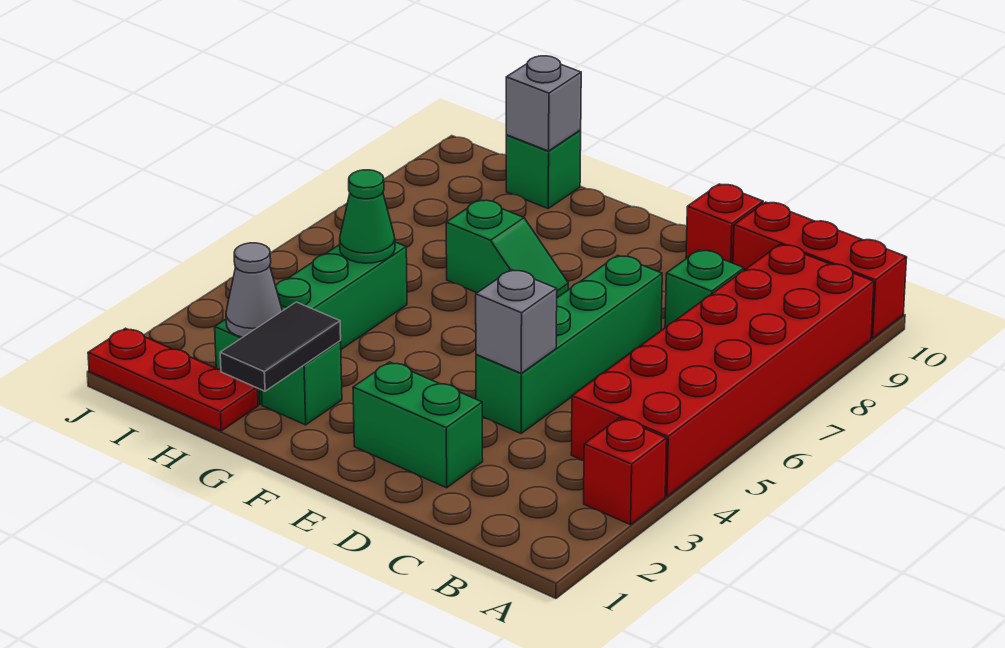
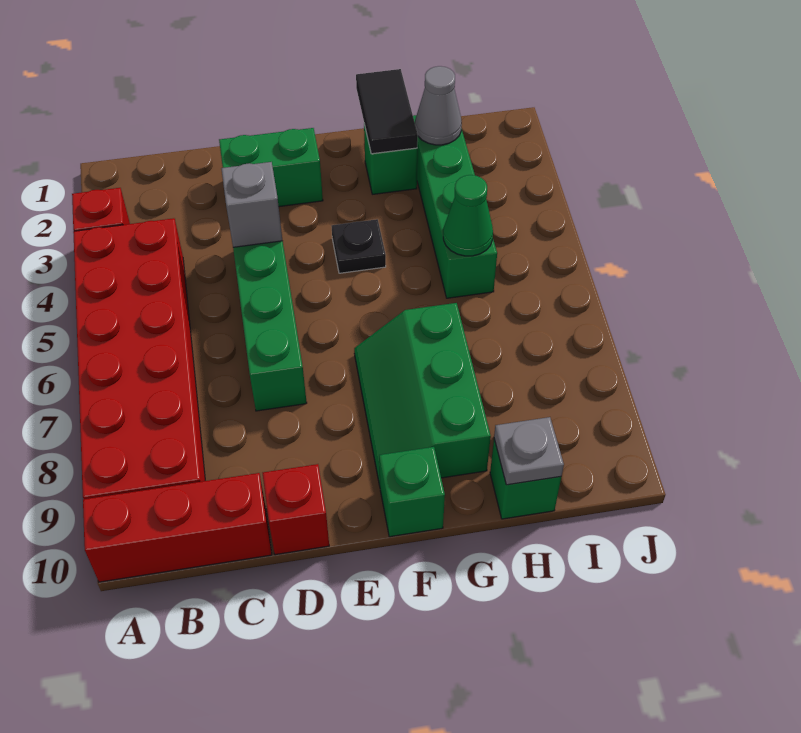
green brick C8 level 1 -> green brick F10 level 1
none -> black plate F4 level 1
green slope F7:G7 level 1 top G -> green slope F7:G9 level 1 top G
red plate H1:J1 level 1 -> none
grey brick H10 level 2 -> grey plate H10 level 2

